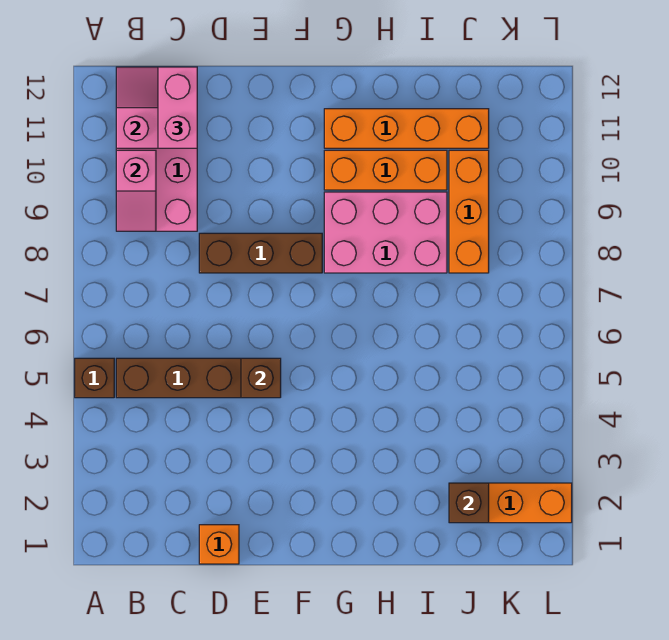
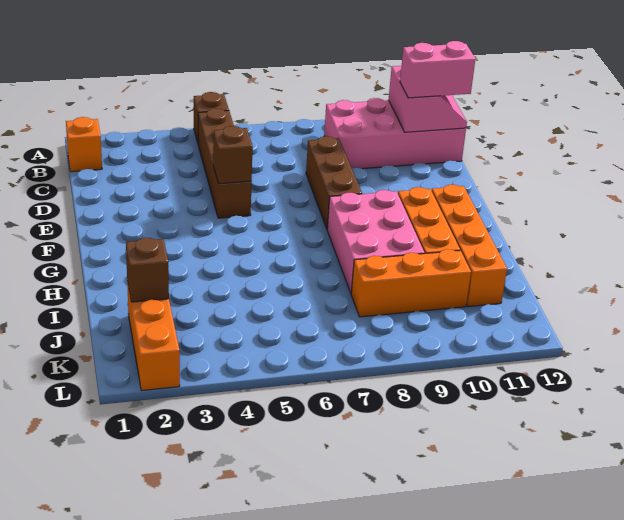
pink slope B9:B10 level 2 top 10 -> none
orange brick D1 level 1 -> orange brick B1 level 1

